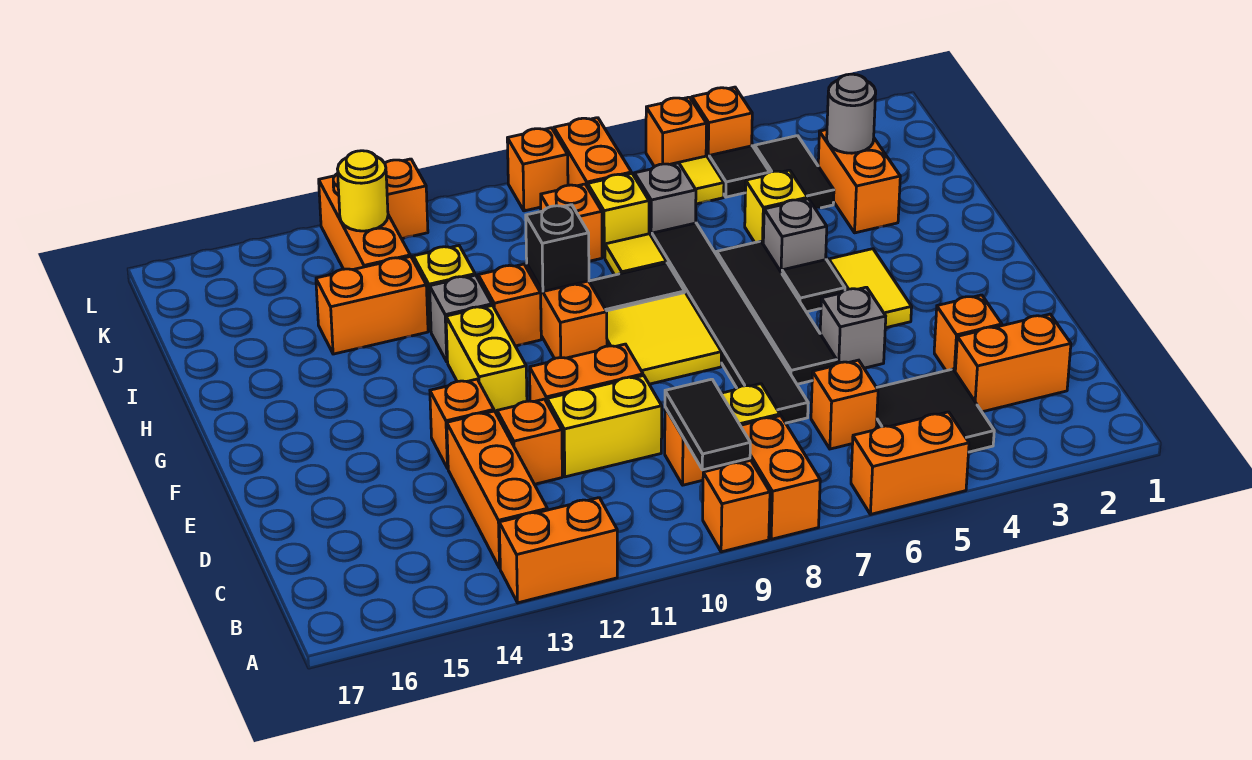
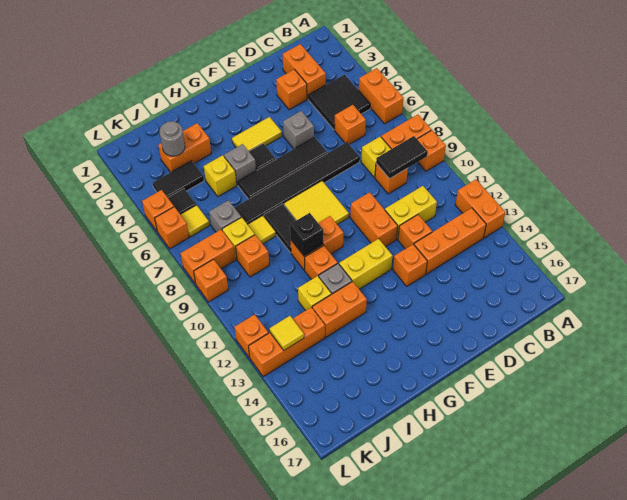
yellow brick D10:D11 level 1 -> yellow brick C11:D11 level 1
orange brick I13:I14 level 1 -> orange brick H13:I13 level 1
yellow round brick K13 level 2 -> yellow tile K13 level 2

